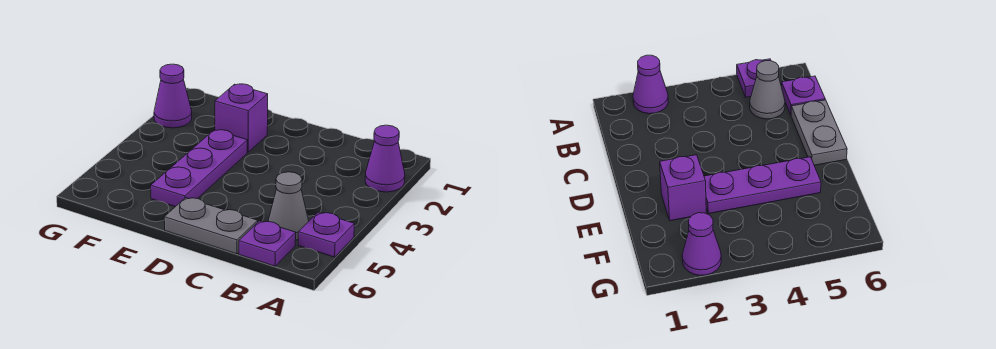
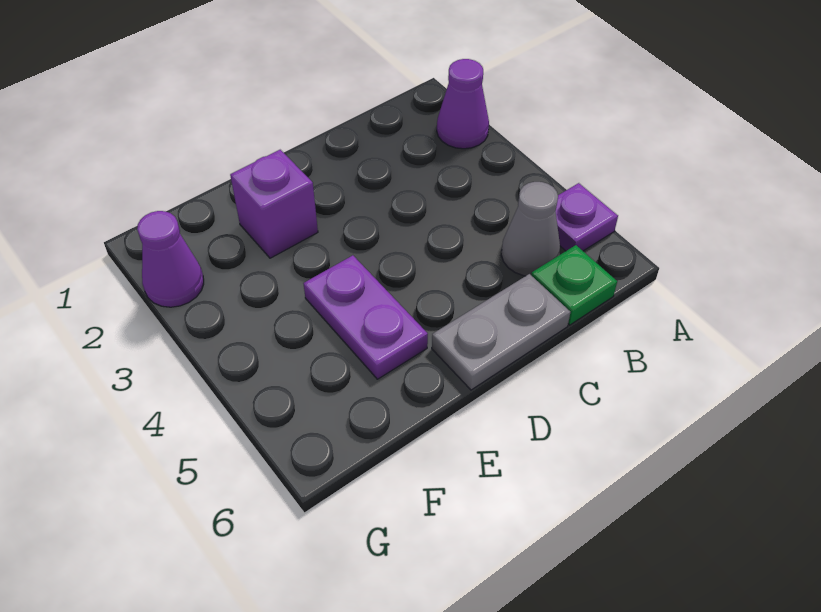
purple plate B6 level 1 -> green plate B6 level 1
purple plate E3:E5 level 1 -> purple plate E4:E5 level 1

